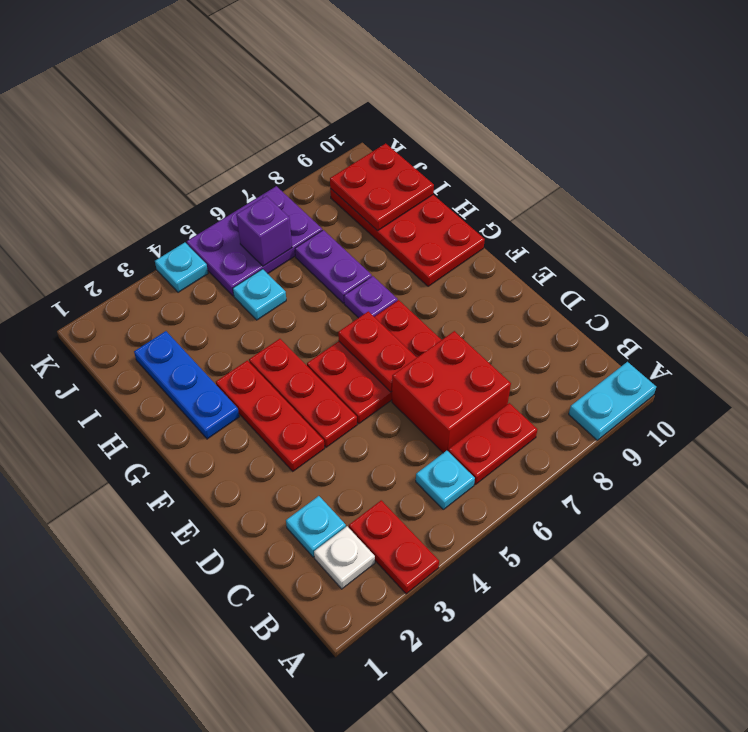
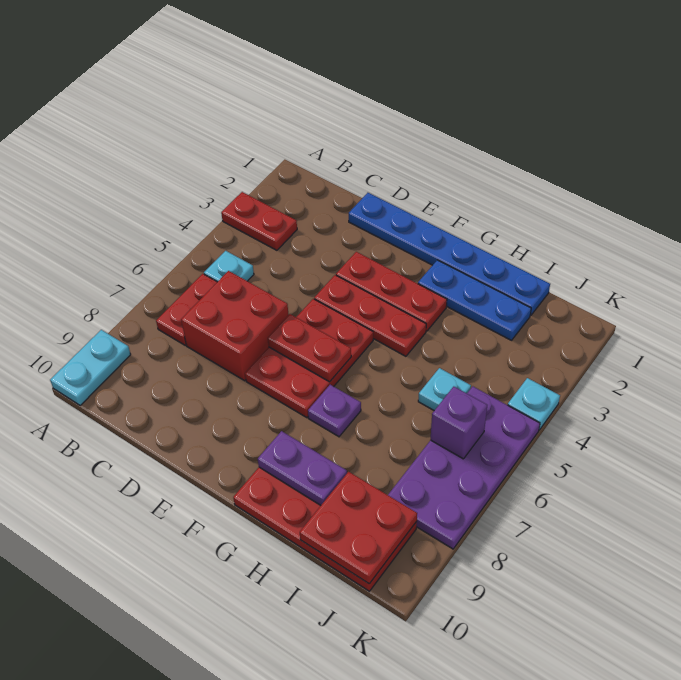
white plate B2 level 1 -> none
cyan plate C2 level 1 -> none
none -> blue plate D1:I1 level 1
purple plate H7:I7 level 1 -> purple plate G9:H9 level 2
purple plate J5:K7 level 1 -> purple plate J5:K8 level 1

